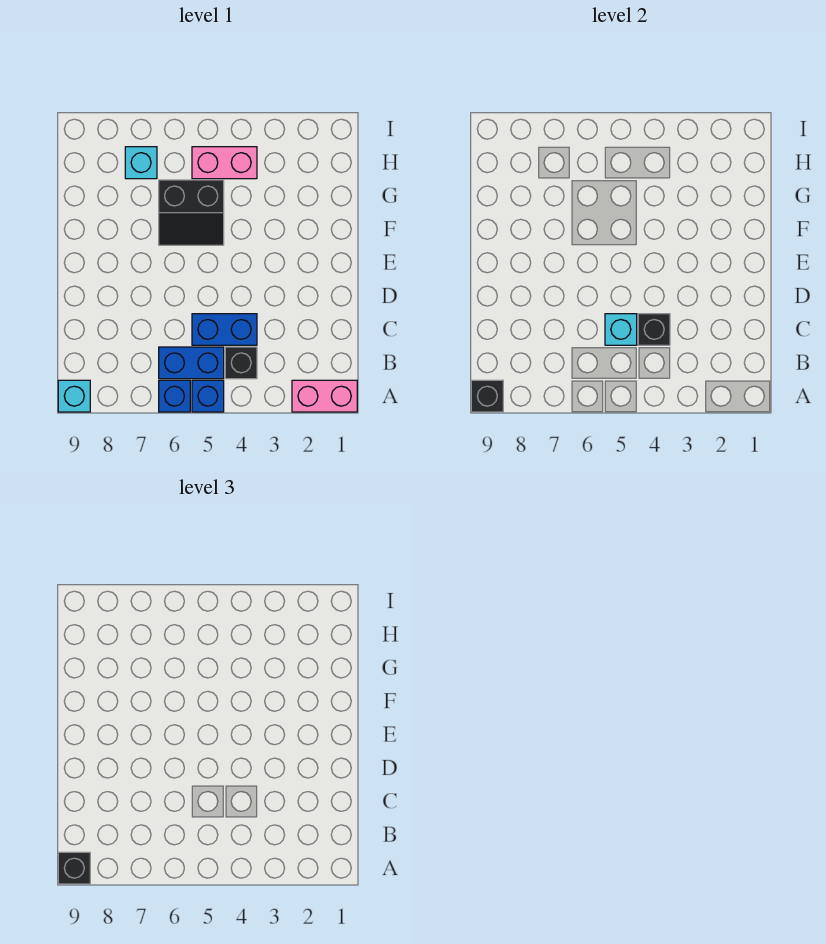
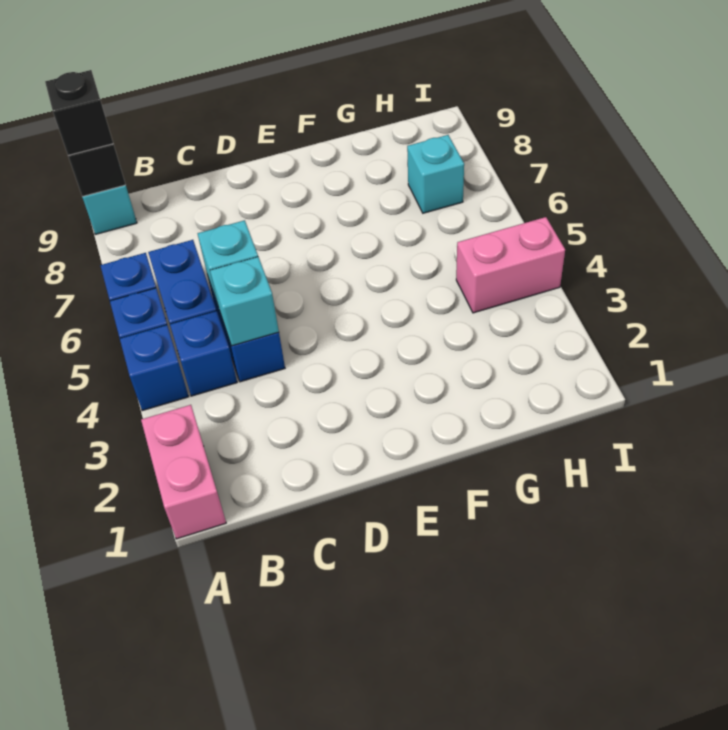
none -> blue brick A4 level 1
black brick B4 level 1 -> blue brick B4 level 1
black brick C4 level 2 -> cyan brick C4 level 2
black slope F5:G6 level 1 top G -> none
pink brick H4:H5 level 1 -> pink brick H4:I4 level 1

